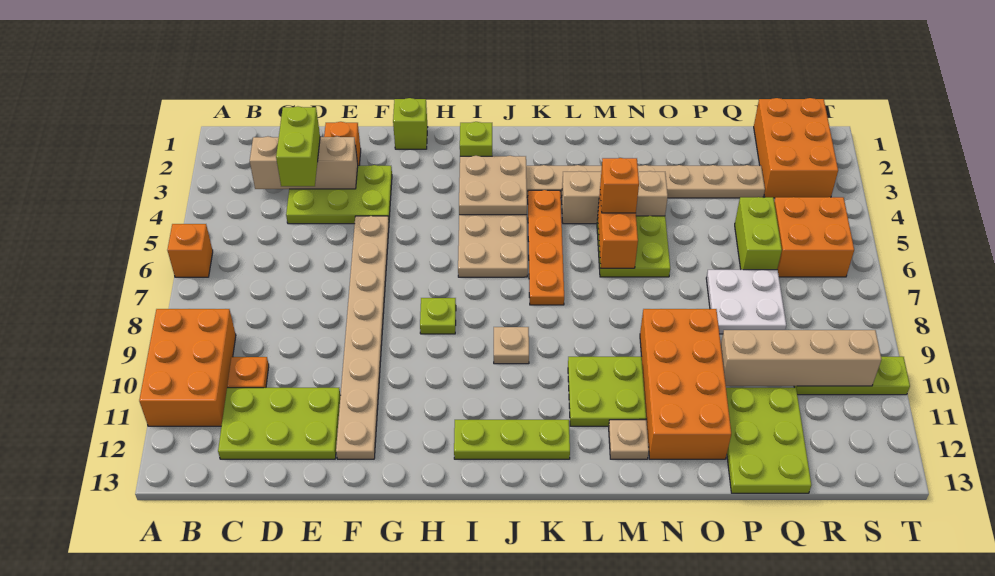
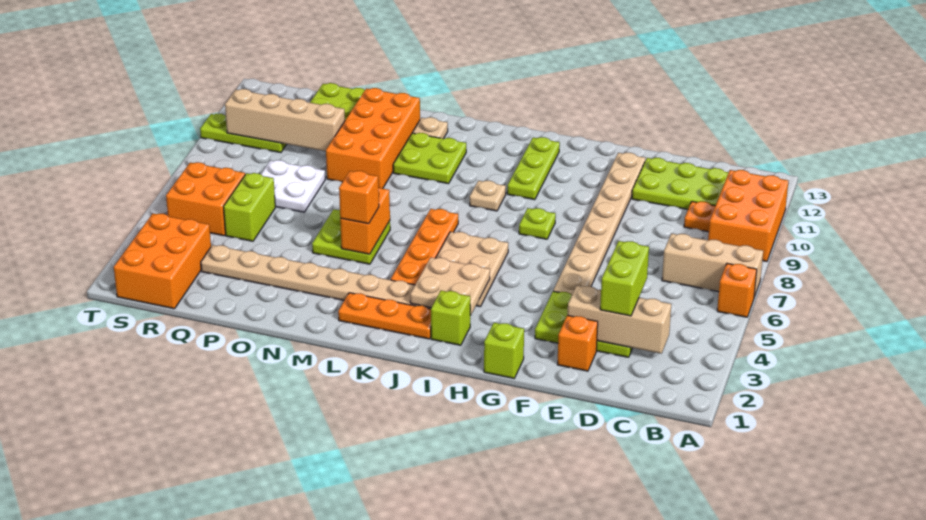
lime plate I12:K12 level 1 -> lime plate I10:I12 level 1
none -> orange plate J2:L2 level 1
tan brick L4:N4 level 1 -> tan brick A7:C7 level 1

